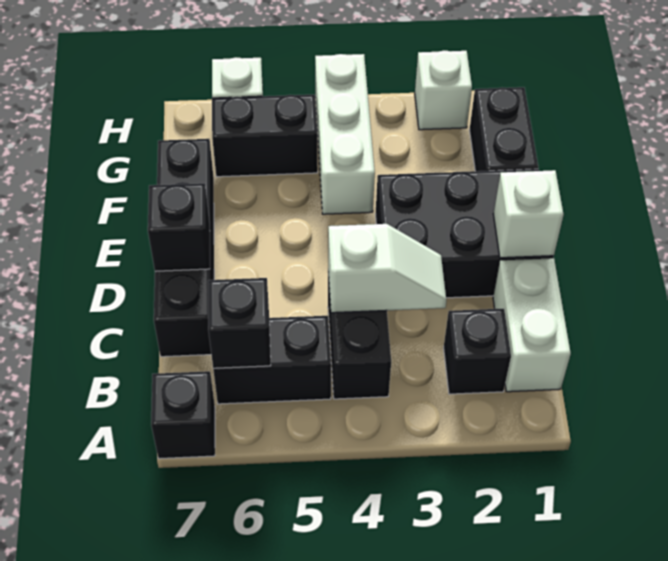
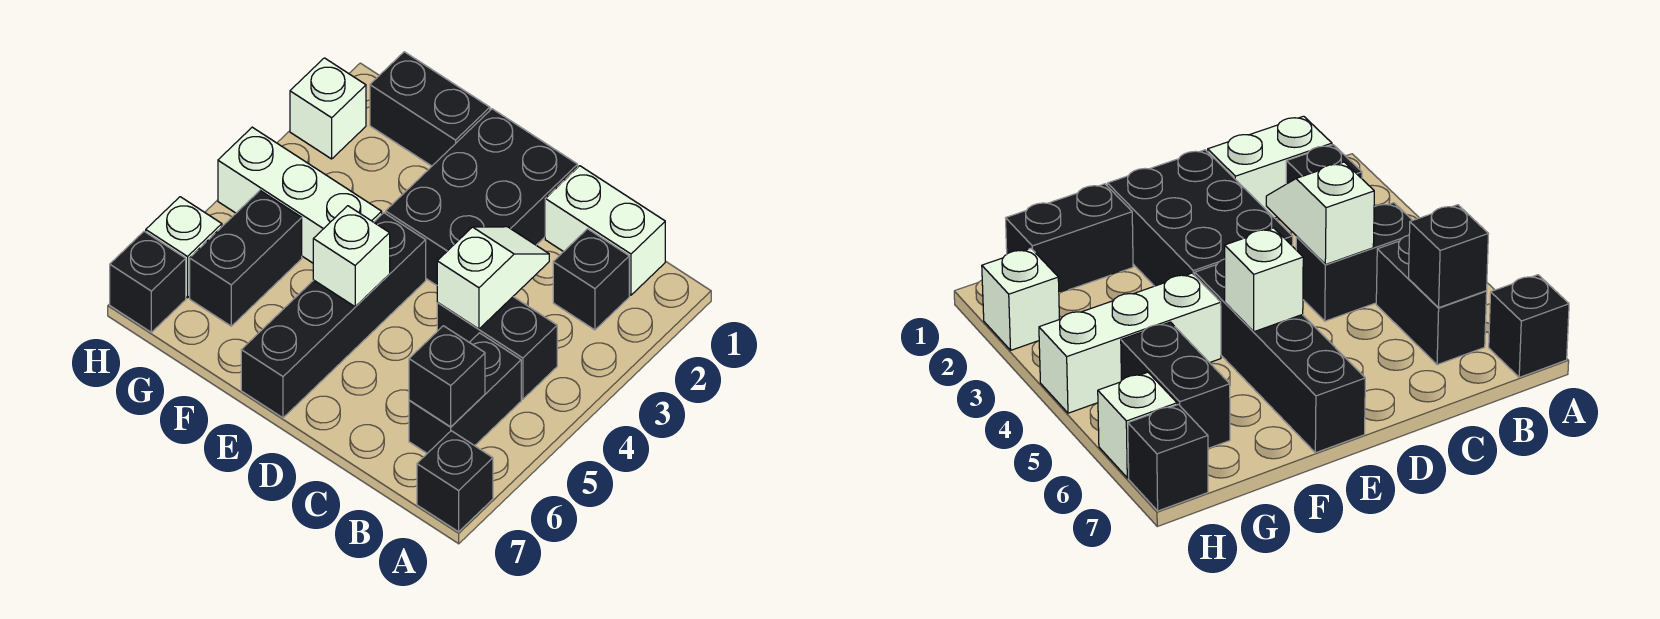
black brick C7:F7 level 1 -> black brick E4:E7 level 1
white brick D1 level 2 -> white brick E5 level 2
black brick D7 level 2 -> black brick H7 level 1

